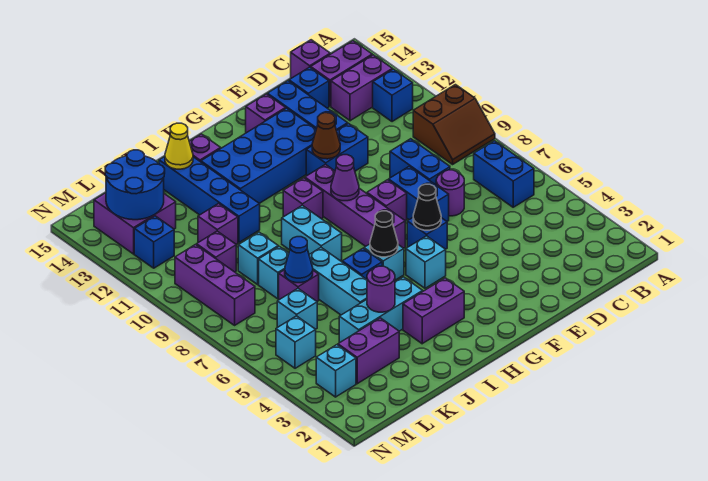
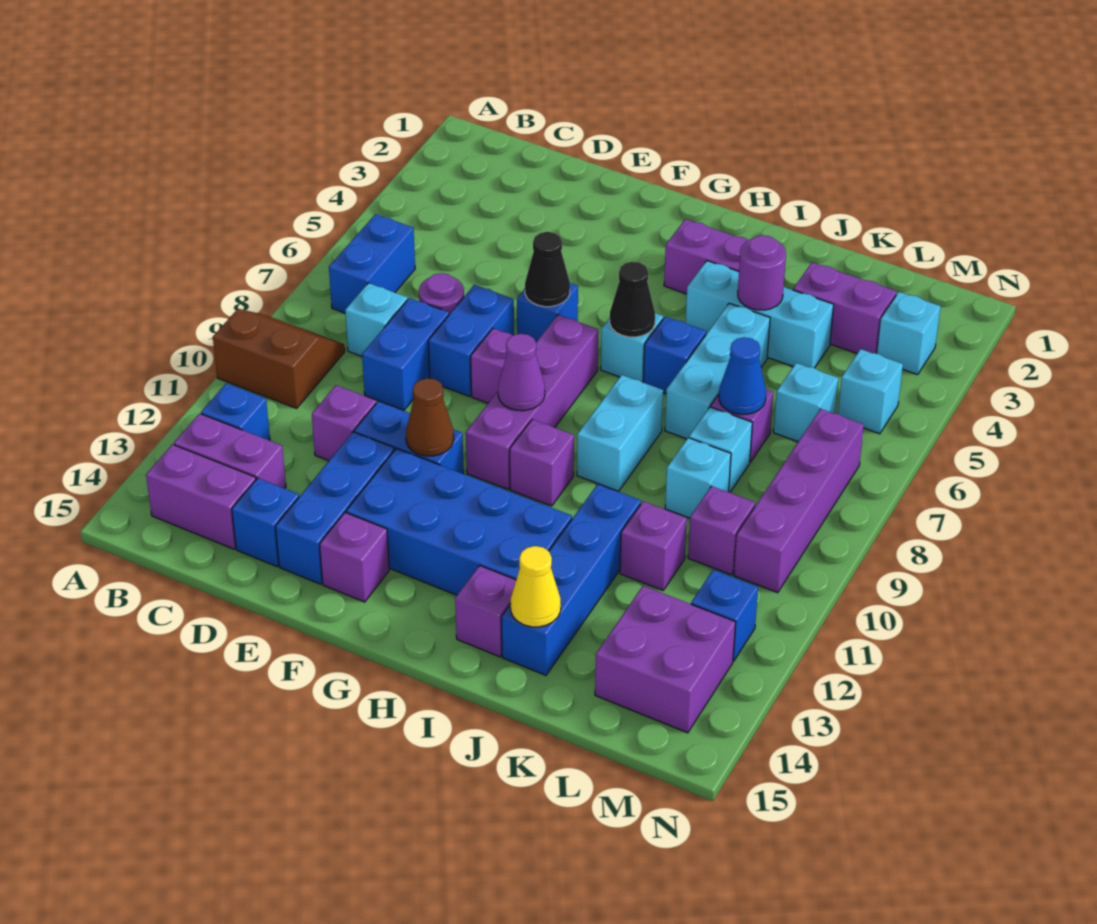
purple brick C15 level 1 -> purple brick D11 level 1
cyan brick G5 level 1 -> cyan brick C8 level 1
blue round brick L13:M14 level 2 -> none
purple brick M8:M10 level 1 -> purple brick M7:M10 level 1

